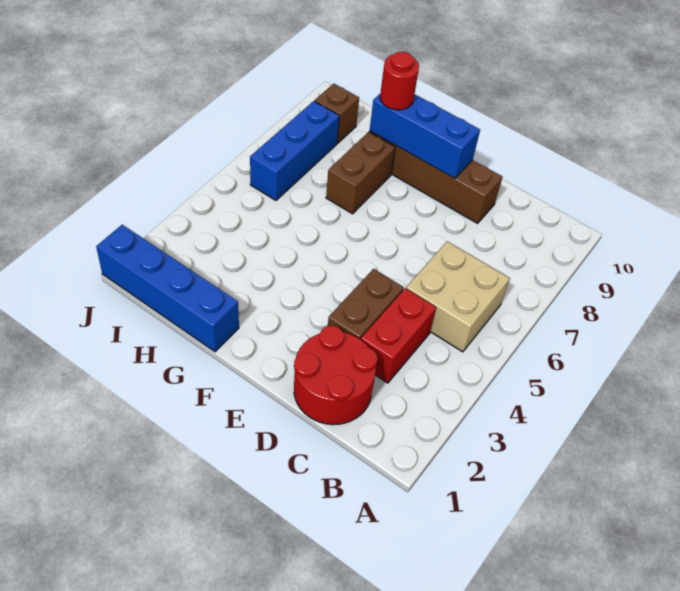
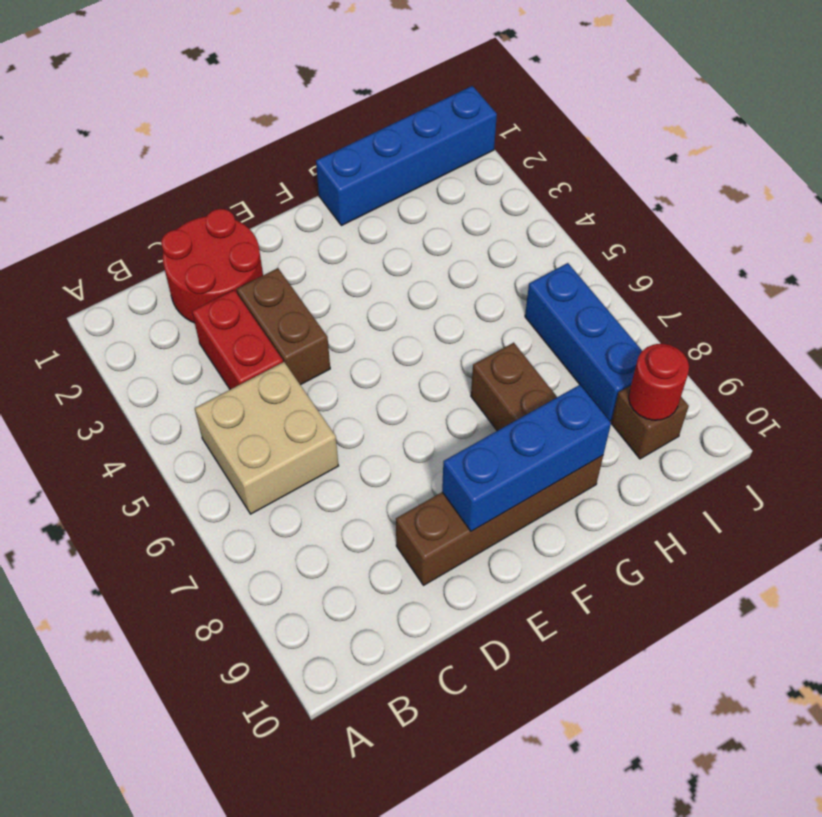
red round brick G9 level 3 -> red round brick I9 level 2

